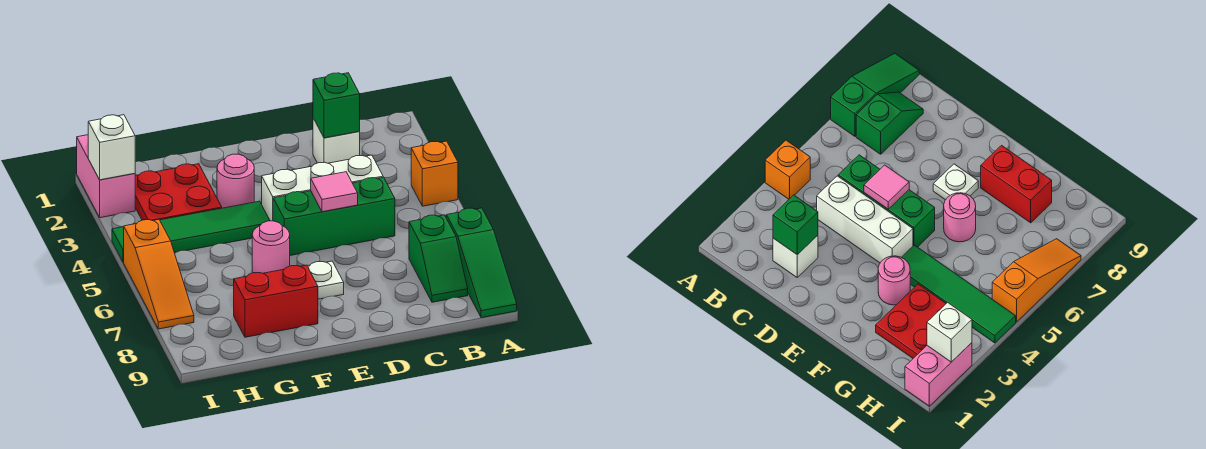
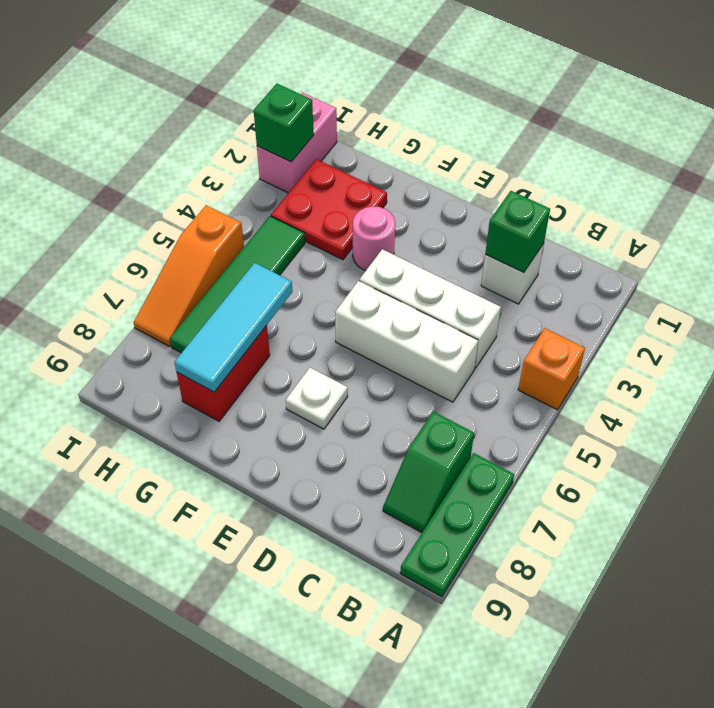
green slope A7:A9 level 1 top 7 -> green plate A7:A9 level 1
green brick C5:E5 level 1 -> white brick C5:E5 level 1
pink tile D5 level 2 -> none
green tile F4:I4 level 1 -> green tile H4:H7 level 1
pink round brick F6 level 1 -> none
red brick F8:G8 level 1 -> red brick G7:G8 level 1
none -> cyan tile G6:G8 level 2
white brick I2 level 2 -> green brick I2 level 2

